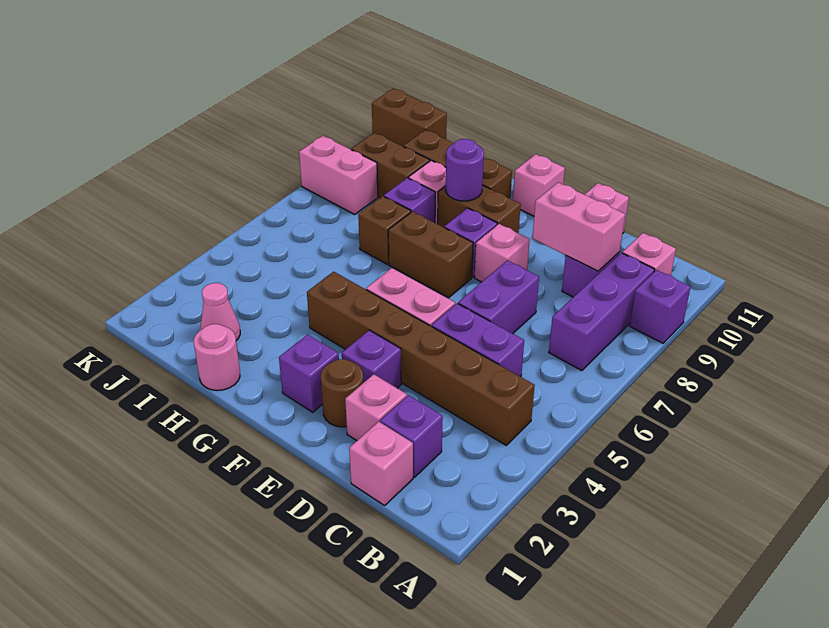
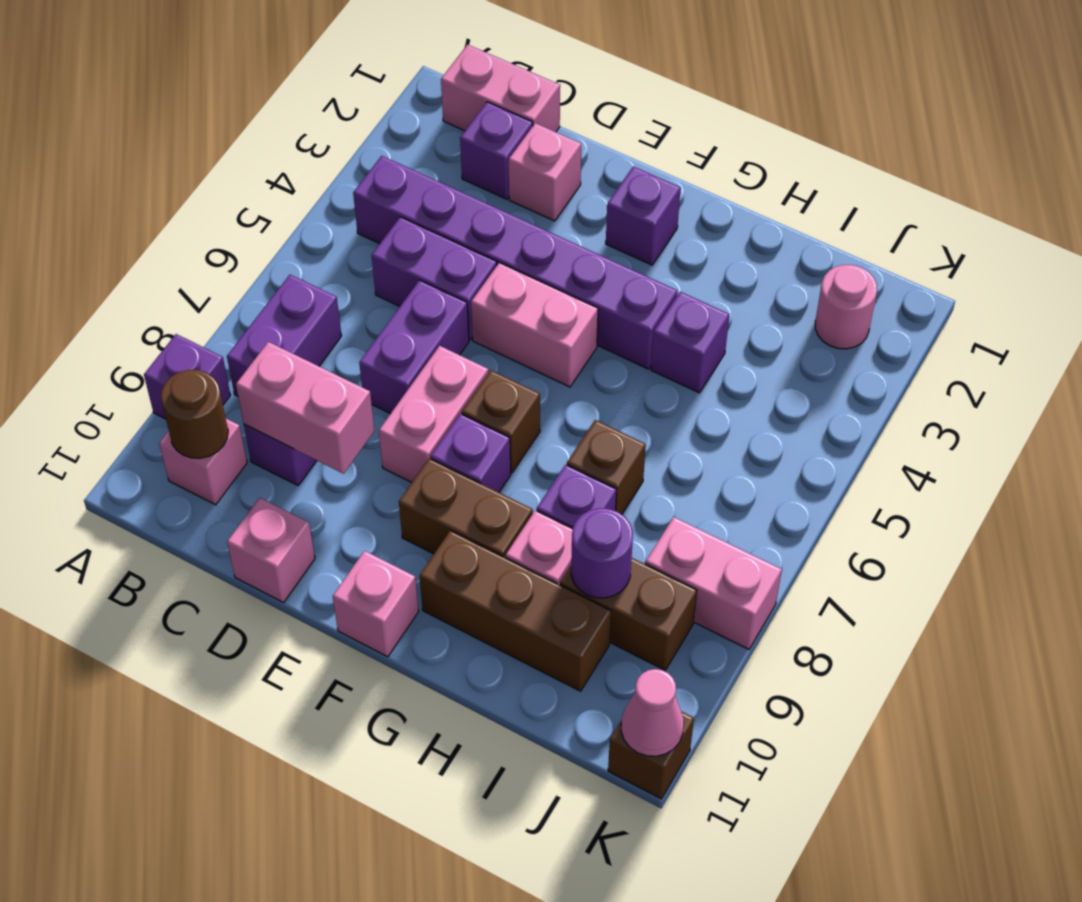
brown brick B4:G4 level 1 -> purple brick B4:G4 level 1
purple brick B7:B9 level 1 -> purple brick B7:B8 level 1
pink brick C1 level 1 -> pink brick B1:C1 level 1
brown round brick E2 level 1 -> brown round brick B10 level 2
purple brick E3 level 1 -> purple brick H4 level 1
pink brick E8 level 1 -> pink brick E7:E8 level 1
brown brick F7:G7 level 1 -> brown brick F7 level 1
purple round brick G9 level 2 -> purple round brick I9 level 2
pink round brick H1 level 1 -> pink round brick J2 level 1
pink cone I2 level 1 -> pink cone K11 level 2
brown brick J11:K11 level 1 -> brown brick K11 level 1

